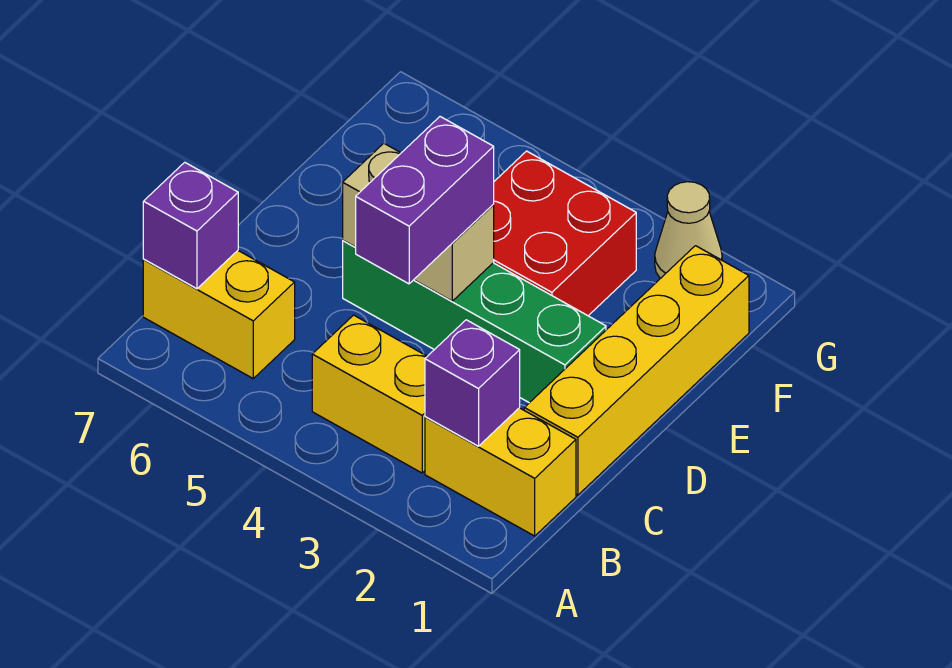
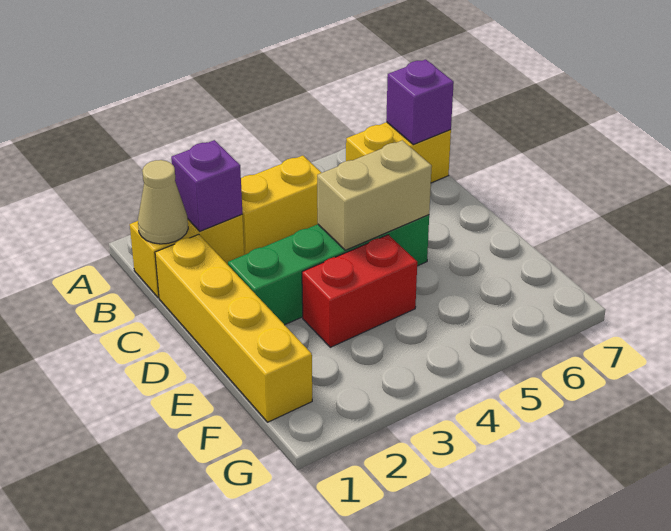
purple brick C4:D4 level 3 -> none
red brick E3:F4 level 1 -> red brick E3:E4 level 1
tan cone G2 level 1 -> tan cone B1 level 2

